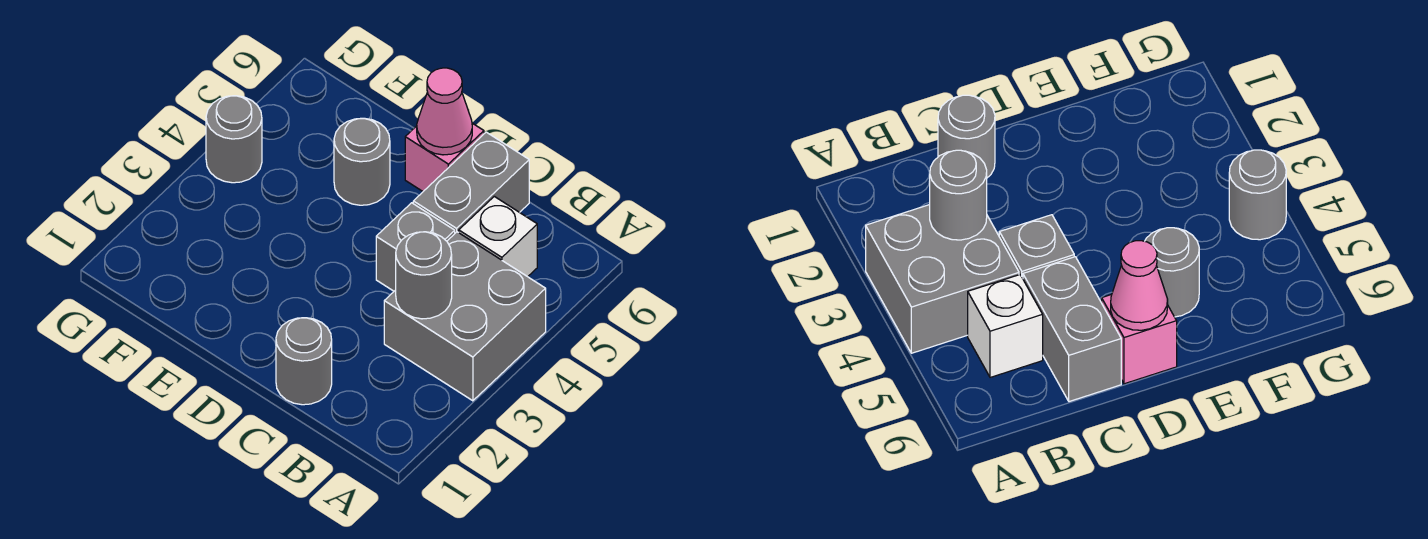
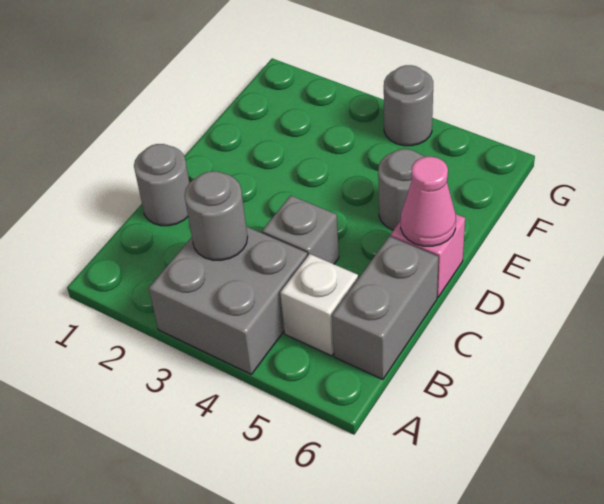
grey brick C5:C6 level 1 -> grey brick B6:C6 level 1

